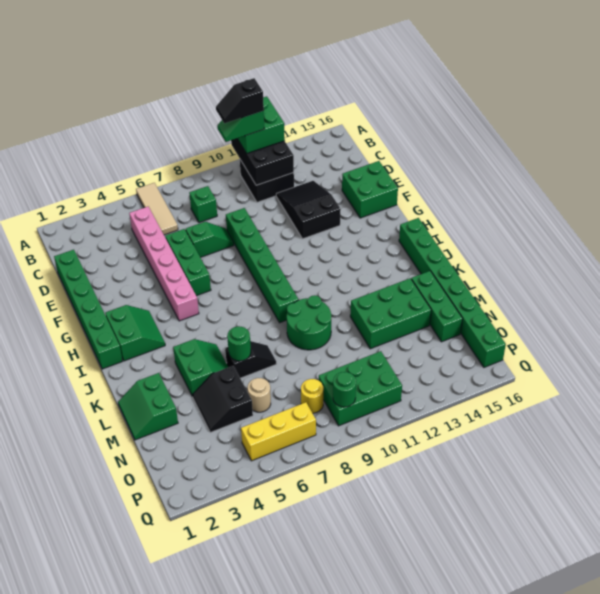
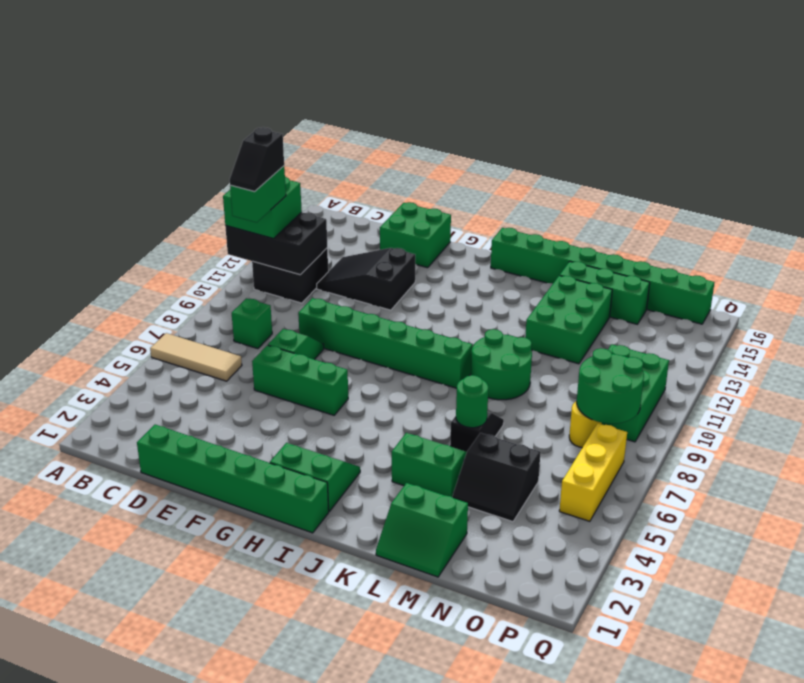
green slope B10:B11 level 4 top 11 -> green brick B10:B11 level 4
pink brick C5:H5 level 1 -> none
tan round brick N6 level 1 -> none
green round brick P9 level 2 -> green round brick O8:P9 level 2

